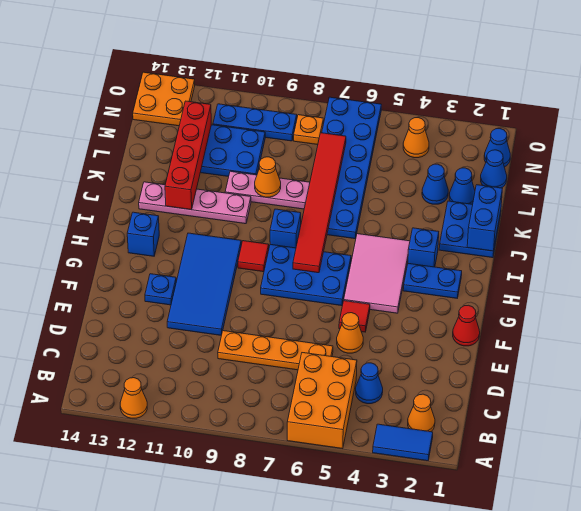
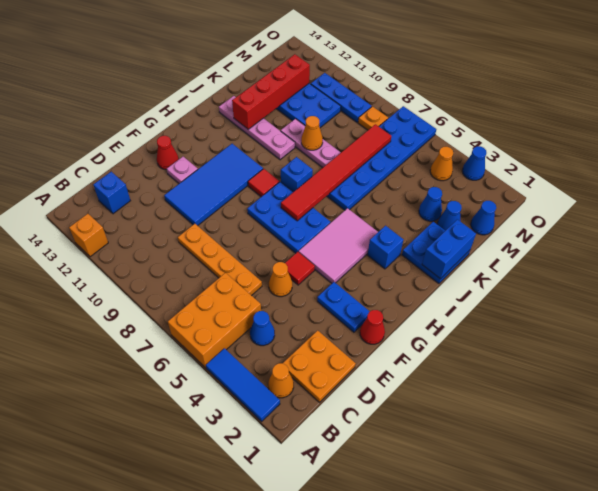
blue tile A2:A3 level 1 -> blue tile A2:A4 level 1
orange cone A12 level 1 -> orange brick A12 level 1
blue plate F12 level 1 -> pink plate F12 level 1
none -> red cone F13 level 1
blue plate H2:H3 level 1 -> blue plate F2:F3 level 1
blue brick H13 level 1 -> blue brick C13 level 1
blue cone N1 level 1 -> blue cone O3 level 1
orange plate N13:O14 level 1 -> orange plate C1:D2 level 1

